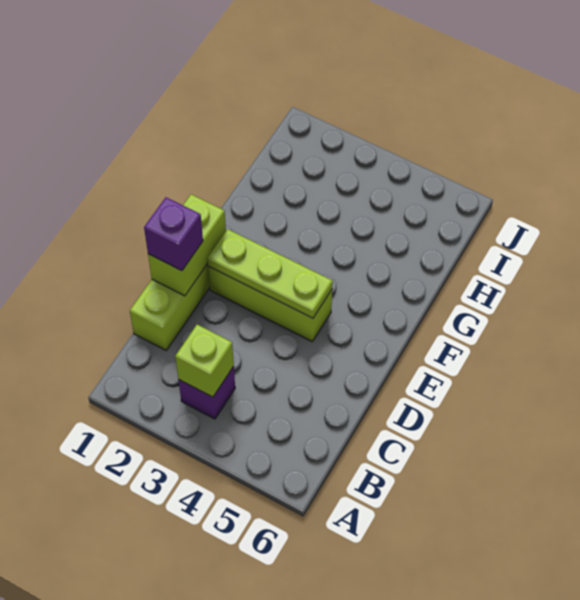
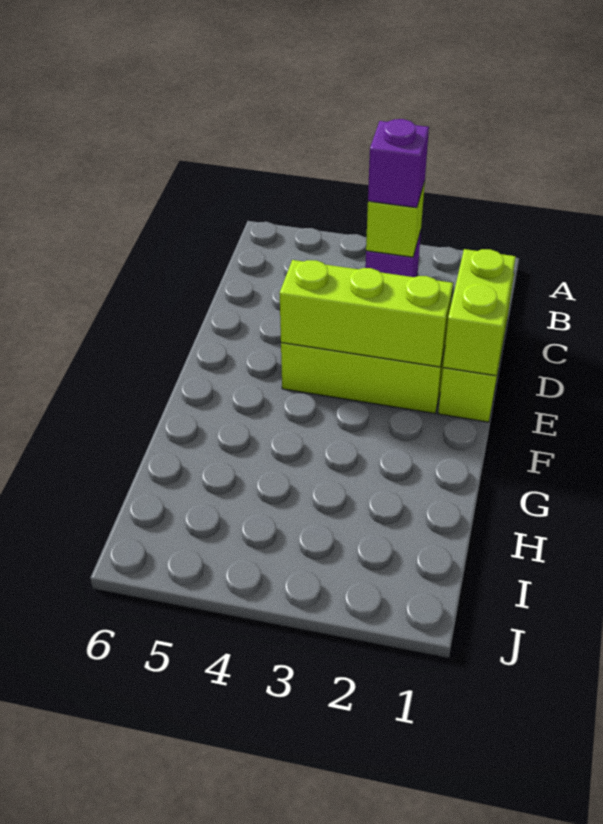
purple brick D1 level 3 -> purple brick B3 level 3
lime plate E2:E4 level 2 -> lime brick E2:E4 level 2

